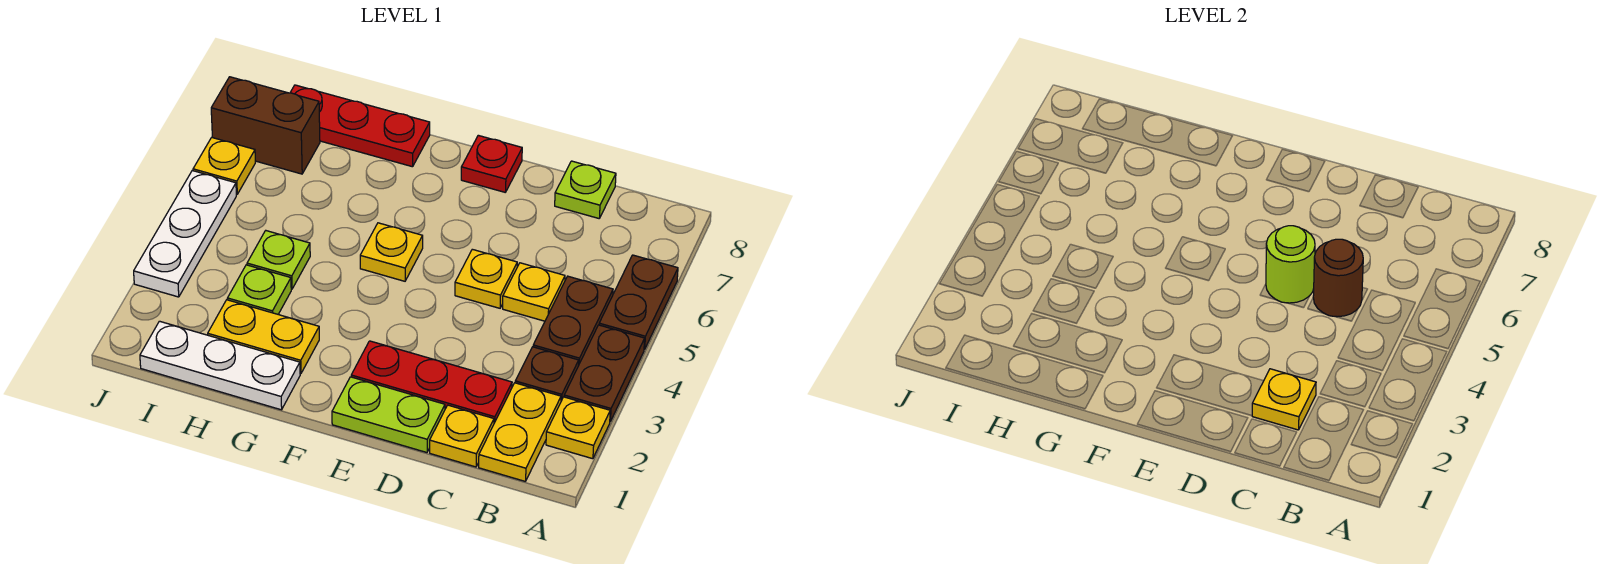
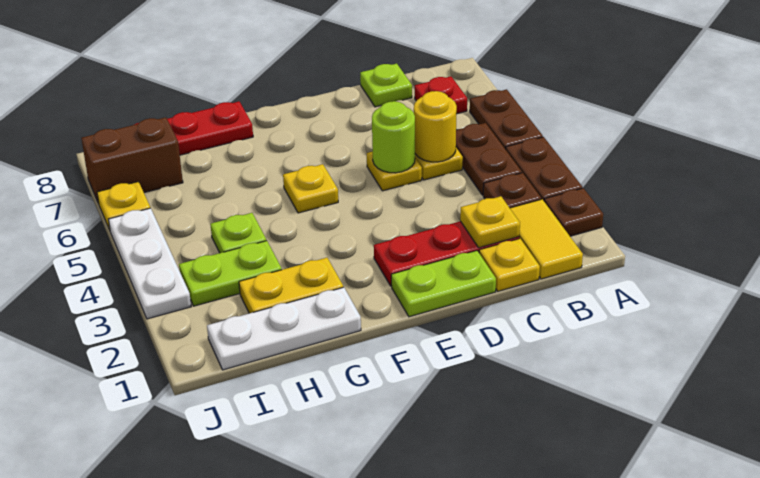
yellow plate A2 level 1 -> brown plate A2 level 1
yellow plate B1:B2 level 1 -> yellow tile B1:B2 level 1
brown round brick C5 level 2 -> yellow round brick C5 level 2
red plate E8 level 1 -> red plate B7 level 1
lime plate H3 level 1 -> lime plate H3:I3 level 1

